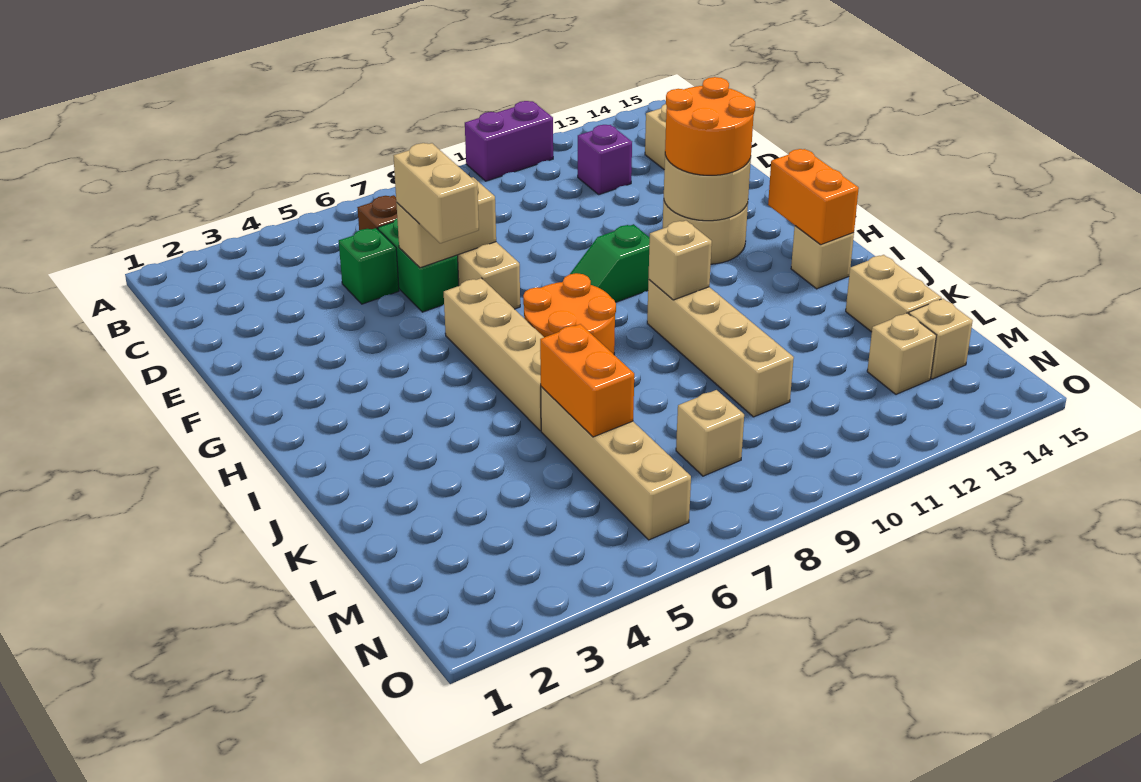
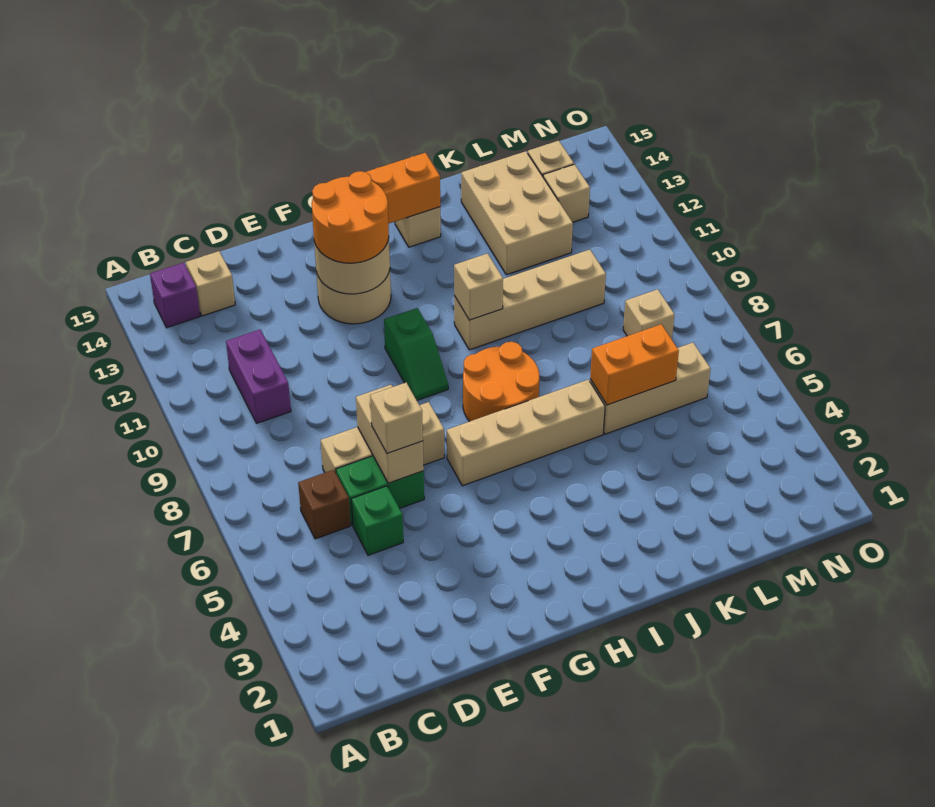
purple brick A10:A11 level 1 -> purple brick C10:C11 level 1
purple brick C12 level 1 -> purple brick B14 level 1
tan brick E6:F6 level 3 -> tan brick E6 level 3
tan brick K6:N6 level 1 -> tan brick K6:M6 level 1
tan brick K14:L14 level 1 -> tan brick K12:L14 level 1

